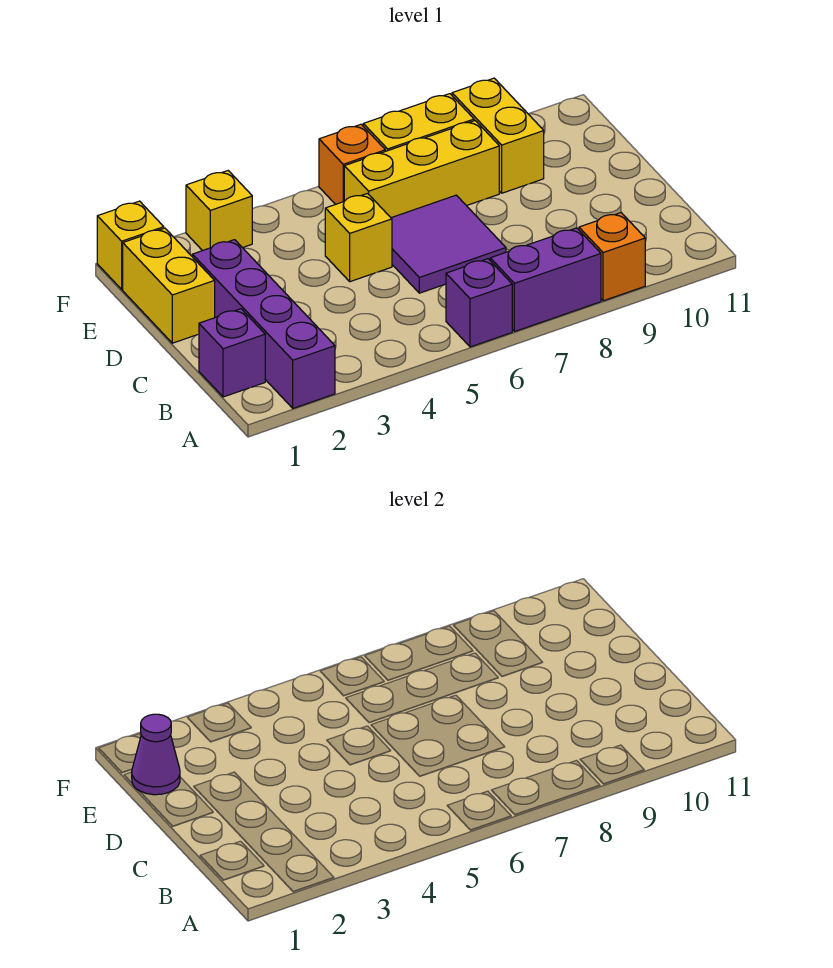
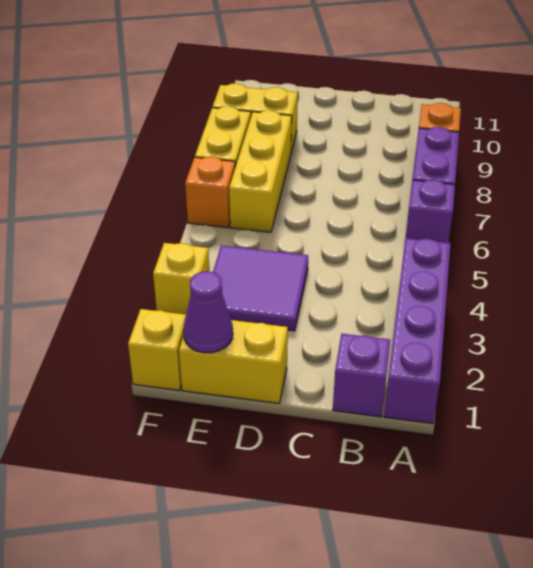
purple brick A2:D2 level 1 -> purple brick A1:A4 level 1
purple tile C6:D7 level 1 -> purple tile D3:E4 level 1
yellow brick D5 level 1 -> none

